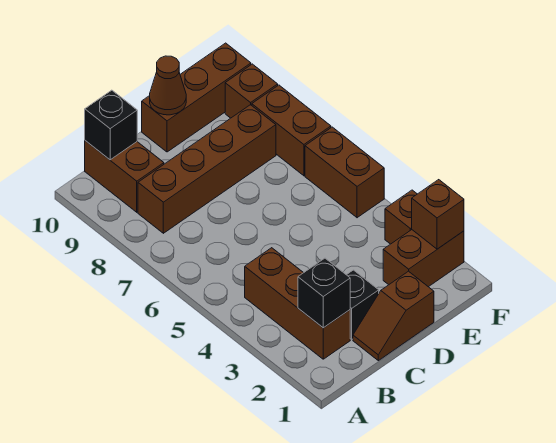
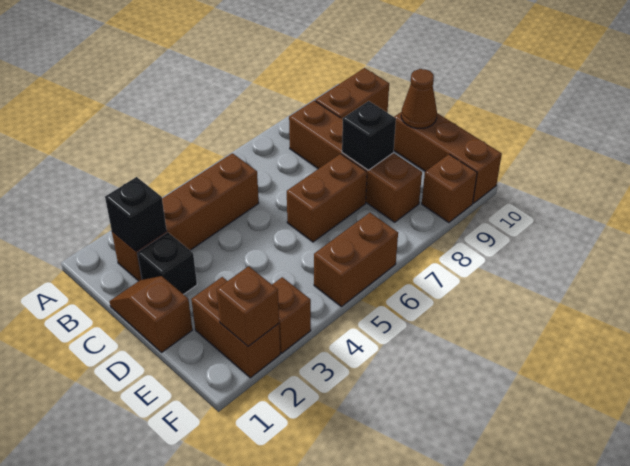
brown brick B2:B4 level 1 -> brown brick B2:B5 level 1
black brick B10 level 2 -> black brick D8 level 2
brown brick F7:F8 level 1 -> brown brick D6:D7 level 1

